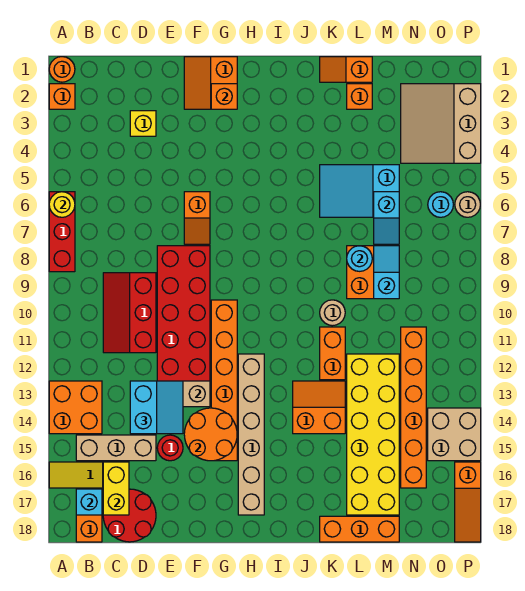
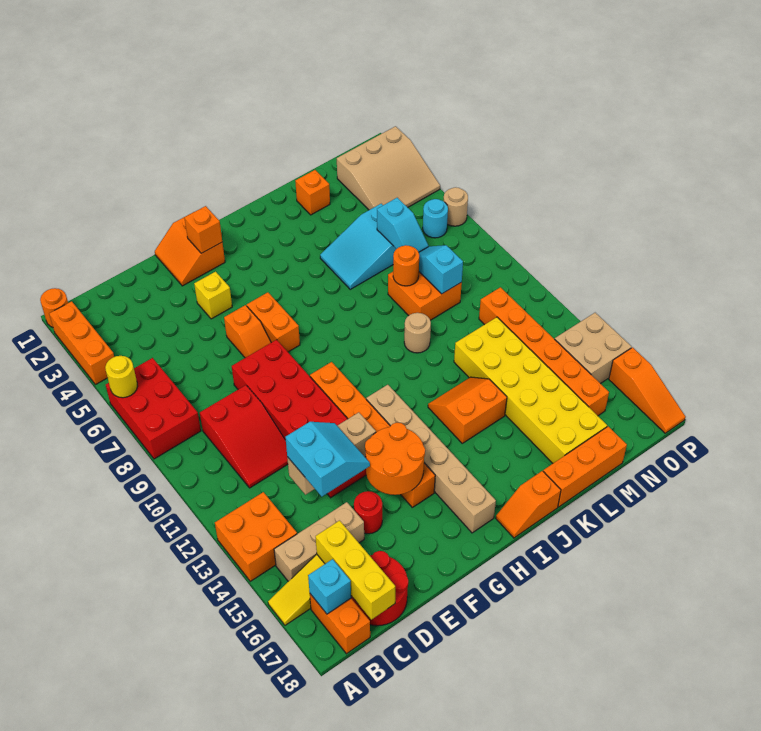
orange brick A2 level 1 -> orange brick A2:A4 level 1
red brick A6:A8 level 1 -> red brick A6:B8 level 1
red slope C9:D11 level 1 top D -> red slope C9:D11 level 1 top 9
yellow brick C16:C17 level 2 -> yellow brick C16:C18 level 2
yellow brick D3 level 1 -> yellow brick F4 level 1
orange slope K1:L1 level 1 top L -> orange slope I18:J18 level 1 top J
orange brick K11:K12 level 1 -> orange brick G6:G7 level 1
cyan round brick L8 level 2 -> orange round brick L8 level 2
tan slope N2:P4 level 1 top P -> tan slope N2:P4 level 1 top 2

